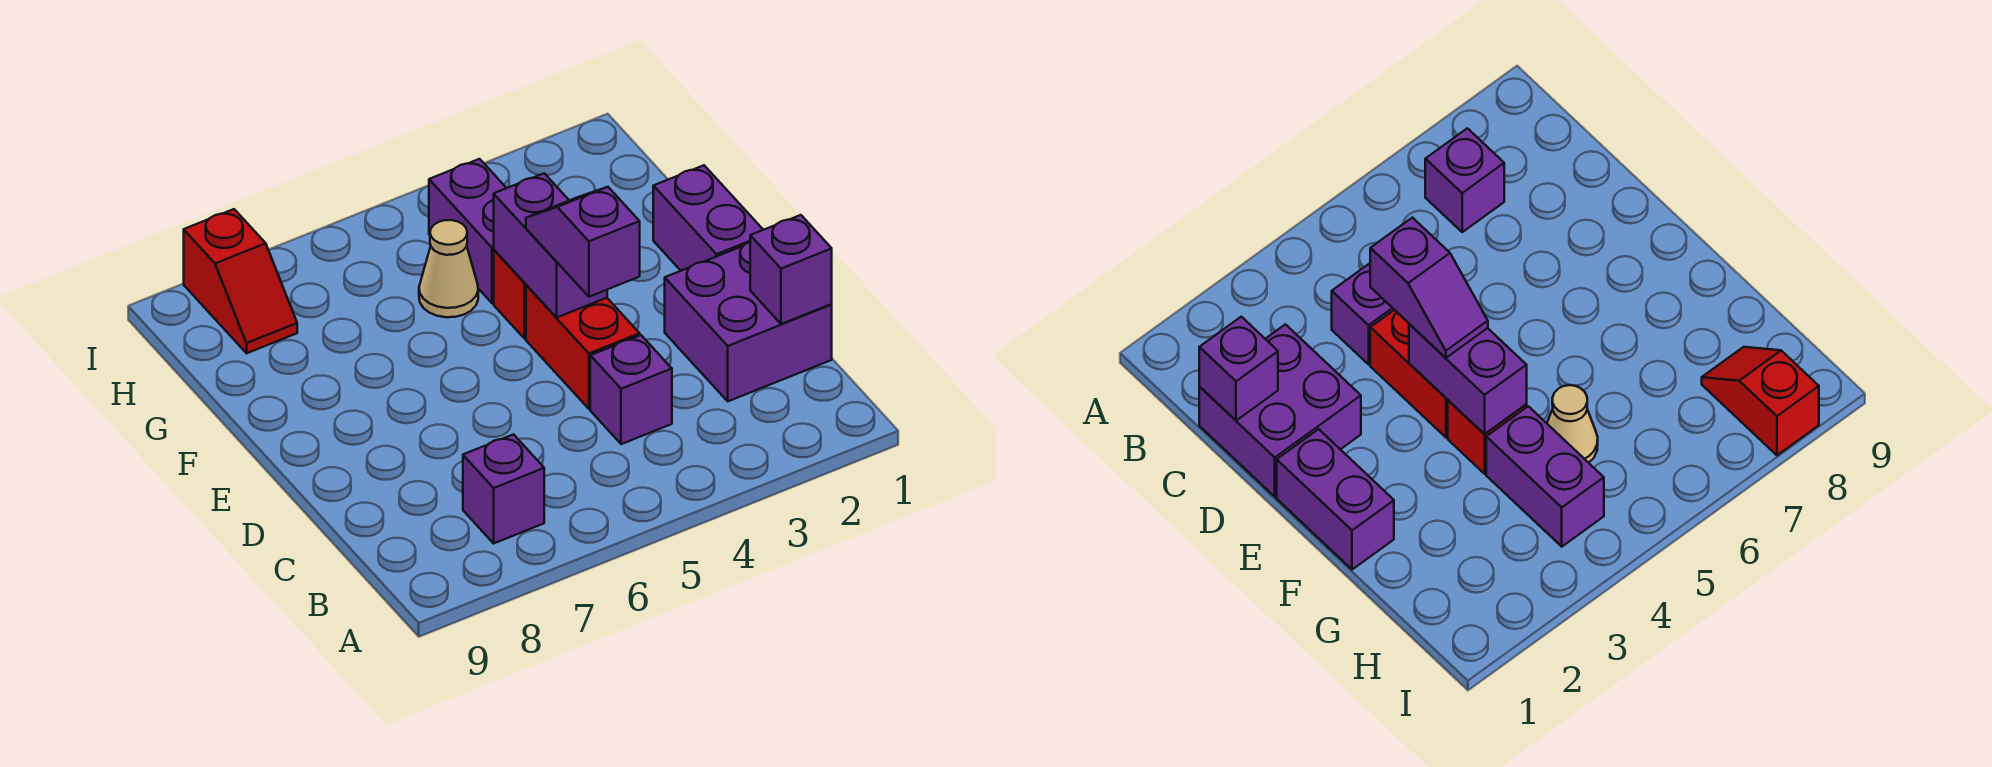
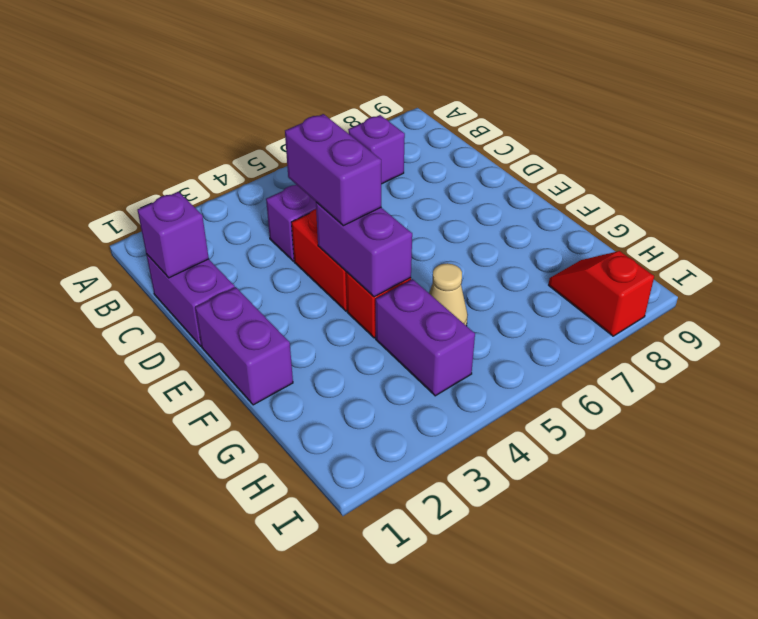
purple brick C1:D2 level 1 -> purple brick C1:D1 level 1
purple slope D4:E4 level 3 top D -> purple brick D4:E4 level 3

